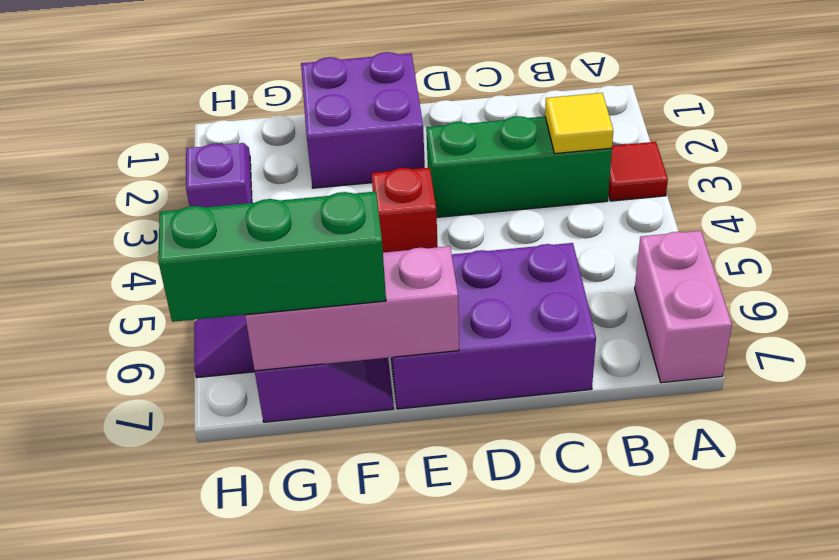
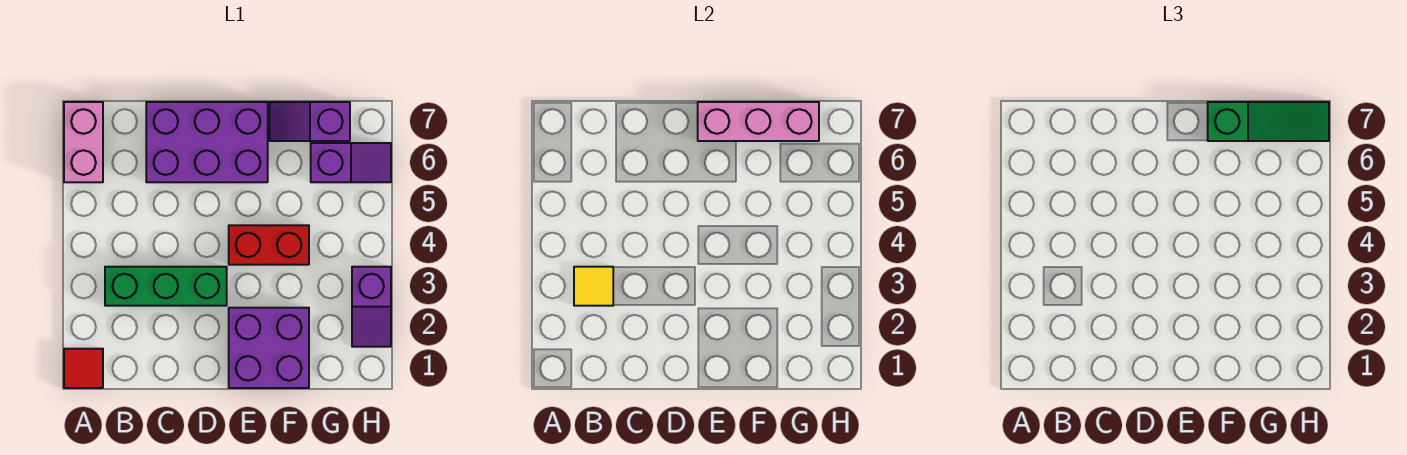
red tile A3 level 1 -> red tile A1 level 1
red brick E4 level 1 -> red brick E4:F4 level 1
green brick F7:H7 level 3 -> green slope F7:H7 level 3 top F

